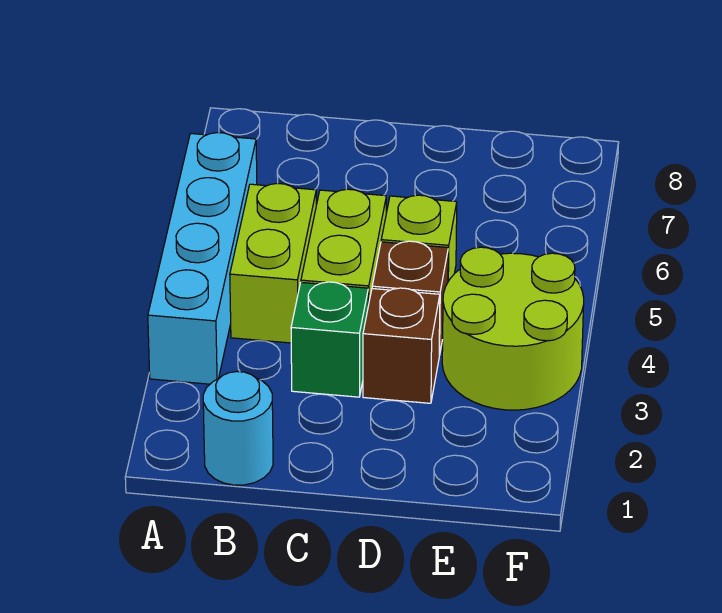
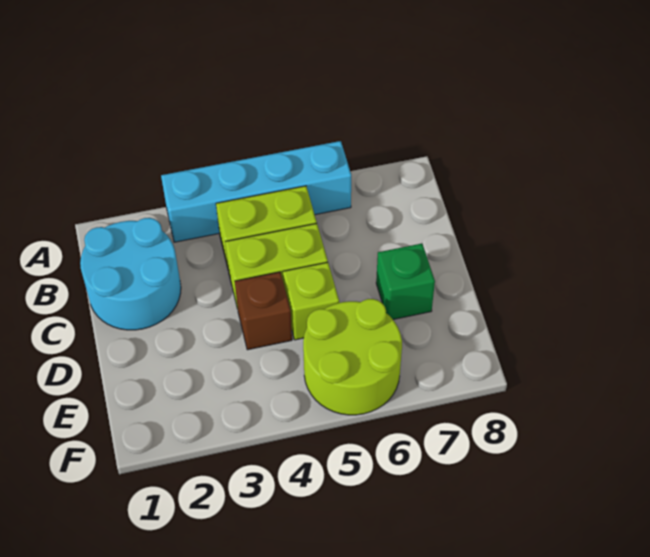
cyan round brick B1 level 1 -> cyan round brick B1:C2 level 1
green brick C3 level 1 -> green brick D7 level 1
brown brick D3 level 1 -> none
lime round brick E3:F4 level 1 -> lime round brick E5:F6 level 1

